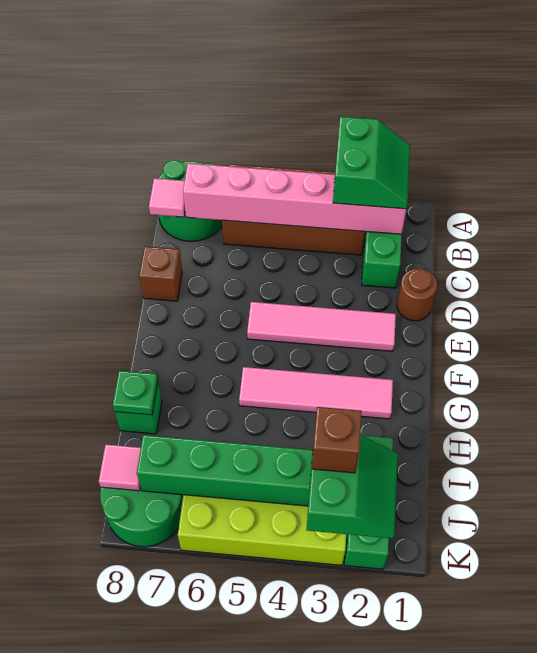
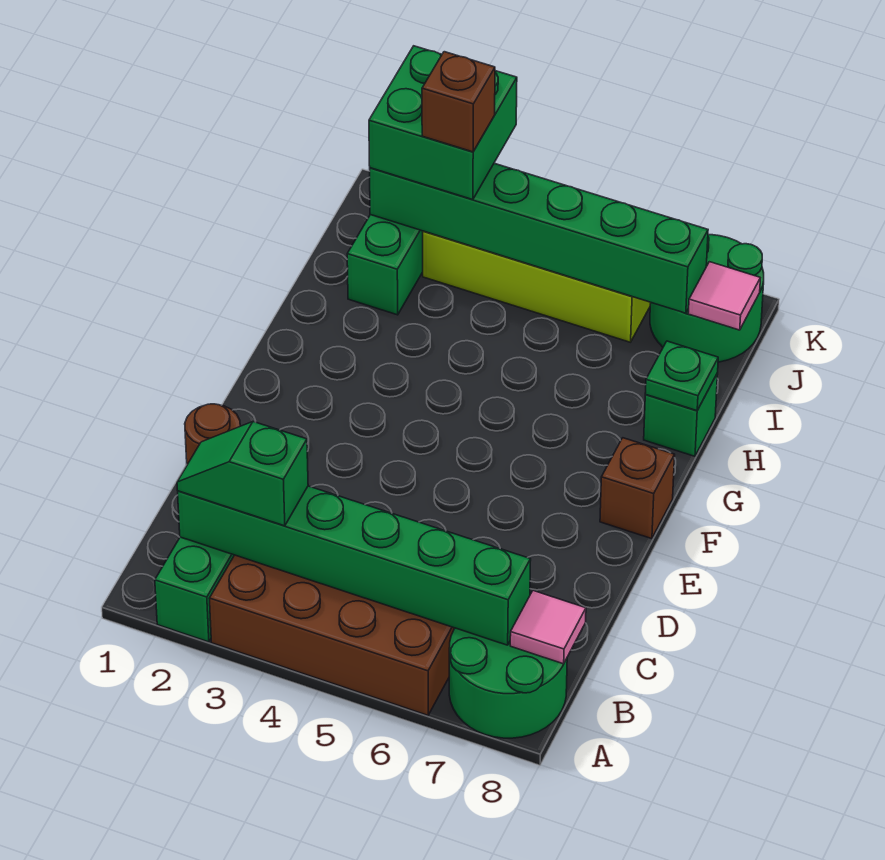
green slope A2:B3 level 3 top 3 -> green slope B2:B3 level 3 top 3
pink brick B2:B7 level 2 -> green brick B2:B7 level 2
brown brick D8 level 1 -> brown brick F8 level 1
pink tile E2:E5 level 1 -> none
pink tile G2:G5 level 1 -> none
green slope J2:K3 level 3 top 3 -> green brick J2:K3 level 3

